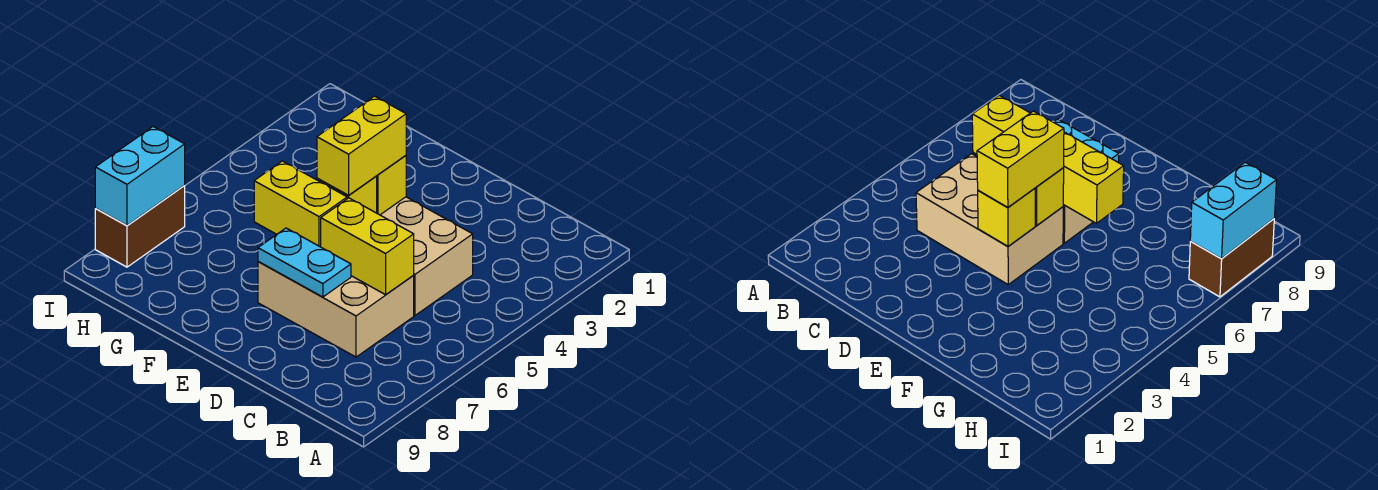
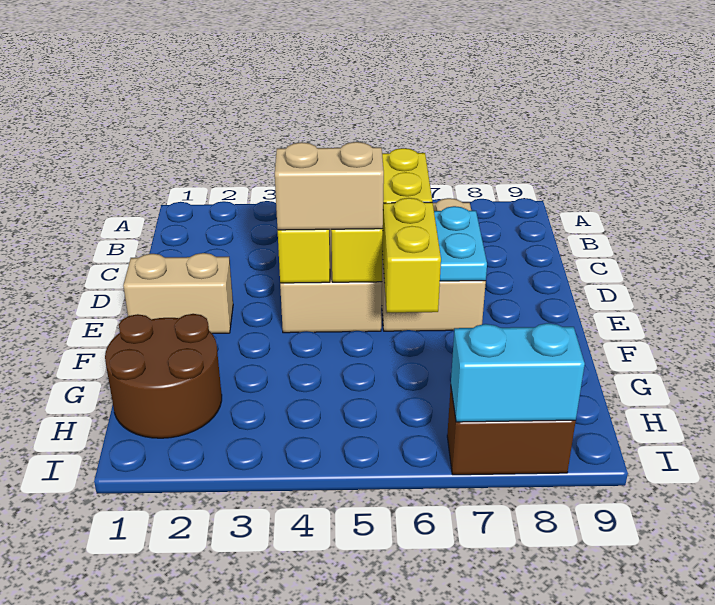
none -> tan brick E1:E2 level 1
yellow brick E4:E5 level 3 -> tan brick E4:E5 level 3
none -> brown round brick G1:H2 level 1

